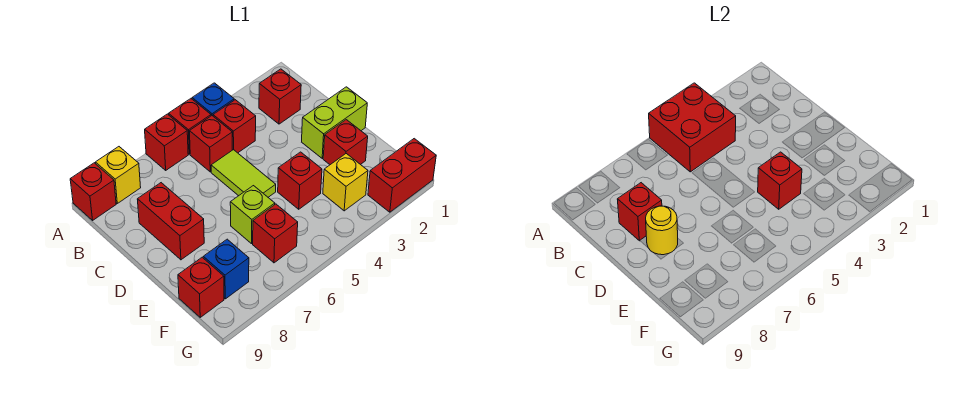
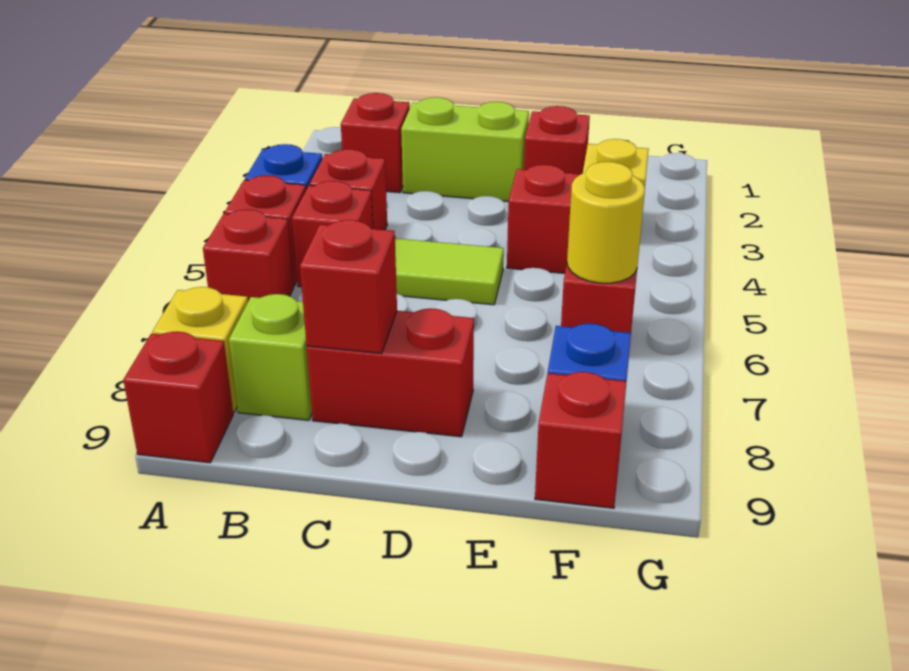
red brick A4:B5 level 2 -> none
lime brick D1:D2 level 1 -> lime brick C2:D2 level 1
yellow round brick D8 level 2 -> yellow round brick F6 level 2
red brick E4 level 2 -> none
lime brick E6 level 1 -> lime brick B8 level 1
red brick G1:G2 level 1 -> none

